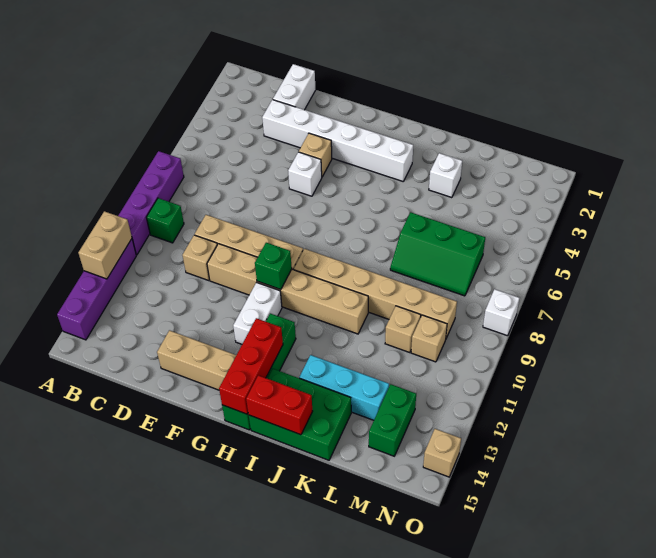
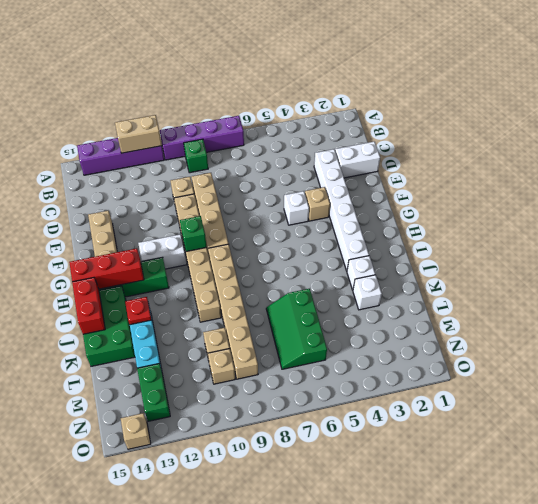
none -> red plate J13 level 2
green brick M13:M14 level 1 -> green brick M13:N13 level 1
white brick O8 level 1 -> white brick J3 level 1

